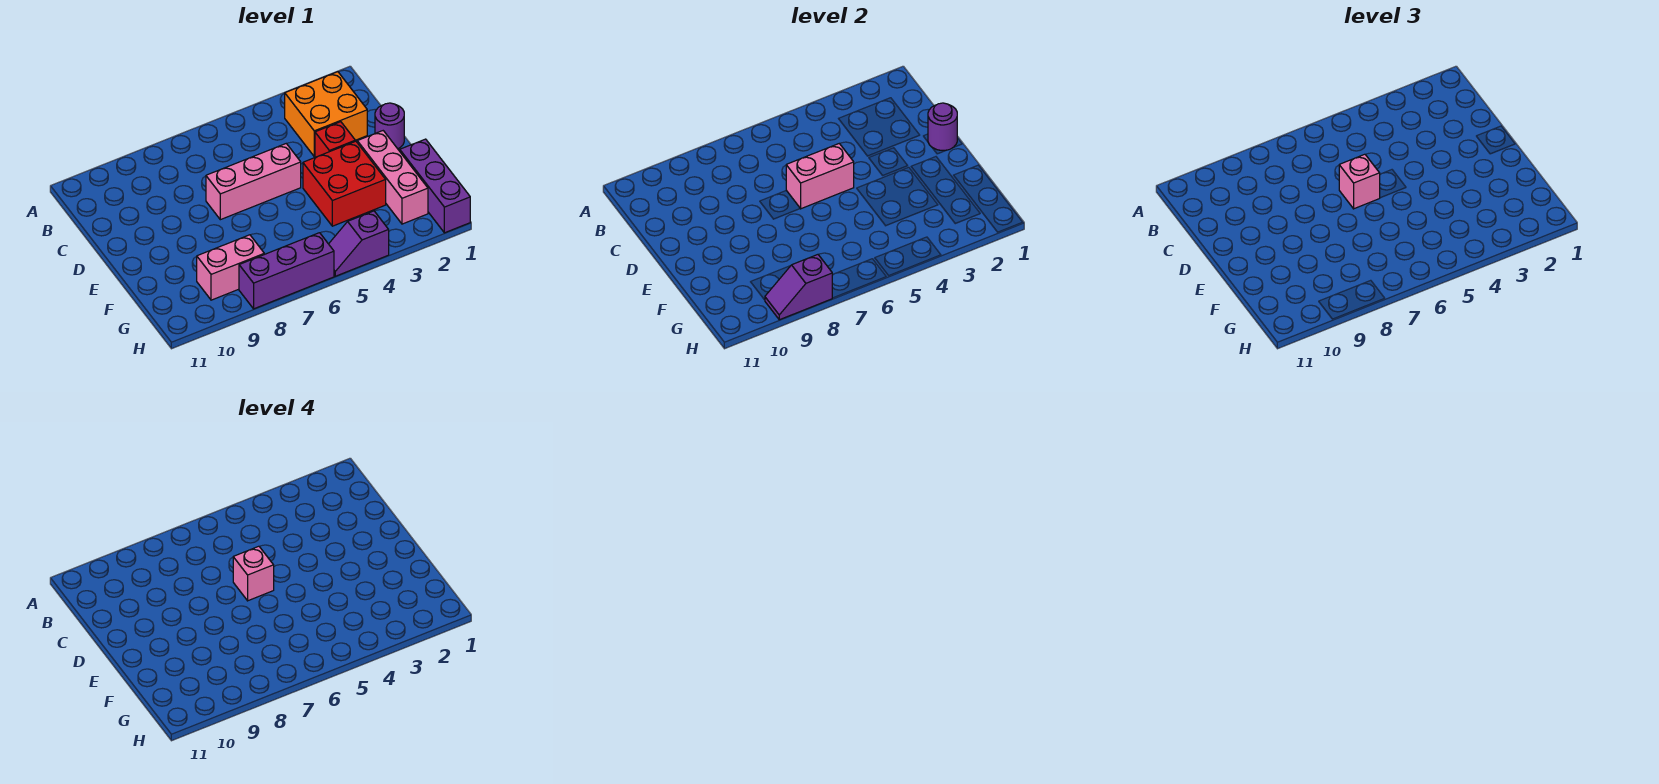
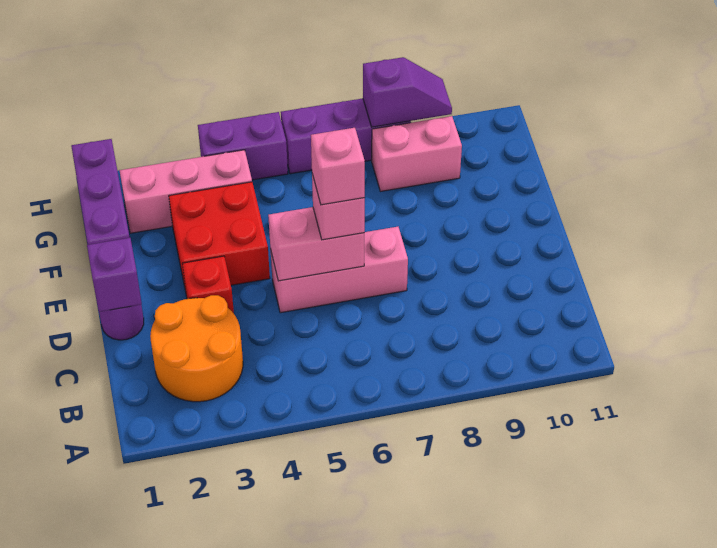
orange brick B2:C3 level 1 -> orange round brick B2:C3 level 1
purple round brick D1 level 2 -> purple brick D1 level 2
pink brick E2:G2 level 1 -> pink brick G2:G4 level 1
purple slope H4:H5 level 1 top 4 -> purple brick H4:H5 level 1

